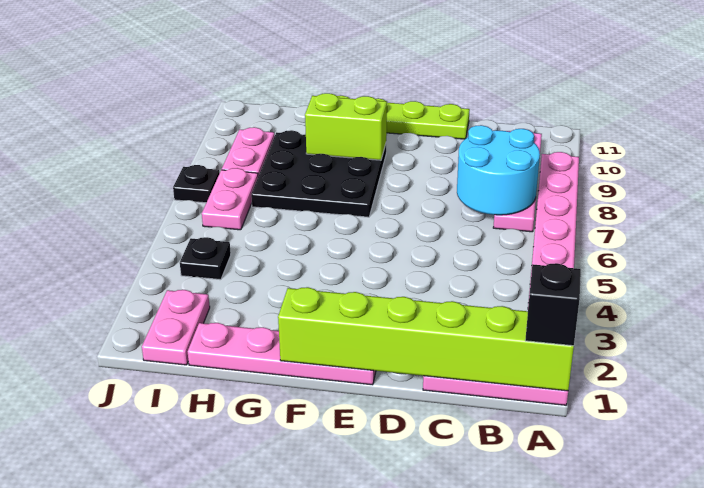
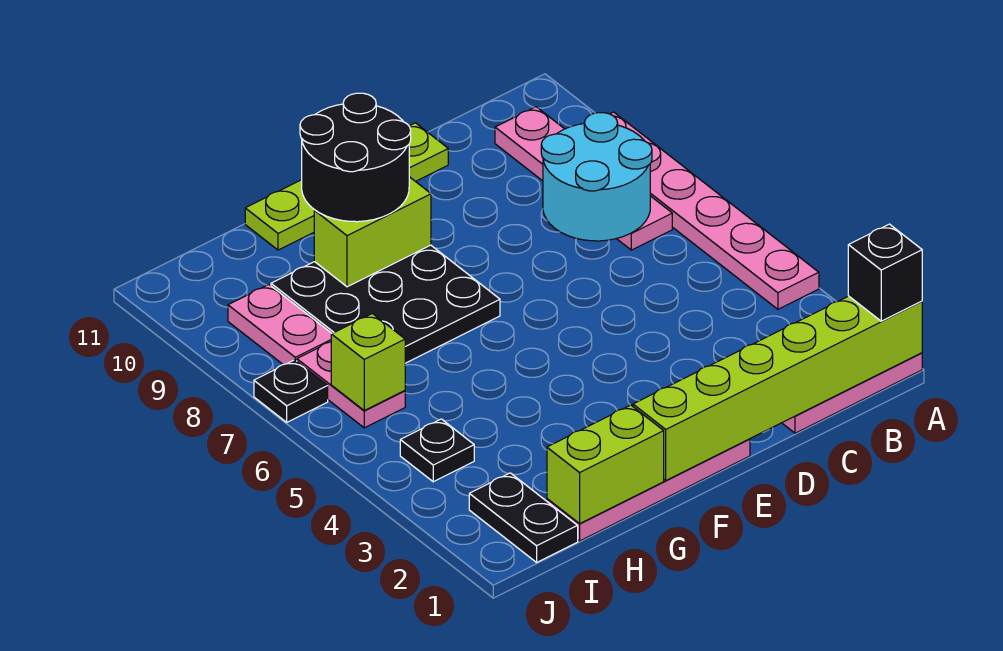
none -> black round brick F9:G10 level 3
none -> lime brick G1:H1 level 2
pink plate I1:I2 level 1 -> black plate I1:I2 level 1
none -> lime brick I6 level 2

